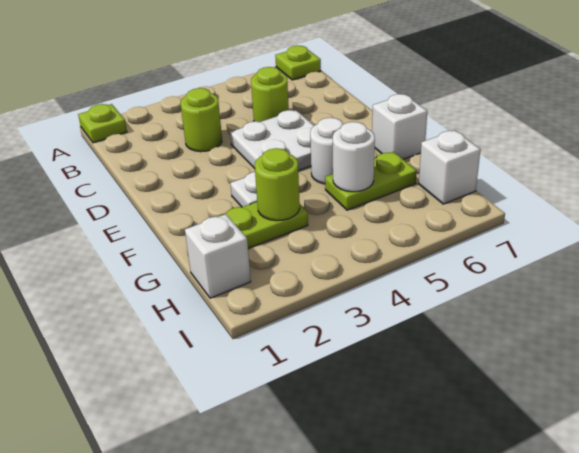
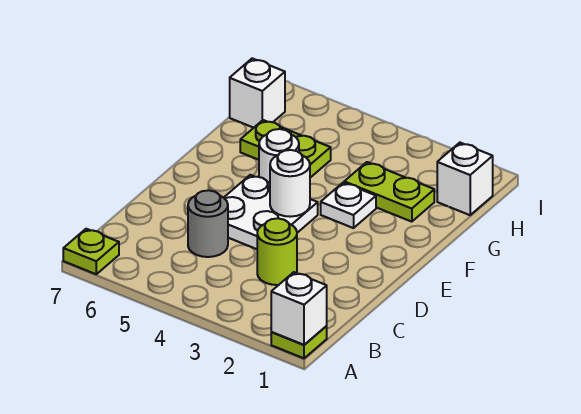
lime round brick C5 level 1 -> grey round brick C5 level 1
white brick F7 level 1 -> white brick A1 level 2
lime round brick G3 level 2 -> none
white round brick G5 level 2 -> white round brick E4 level 2

